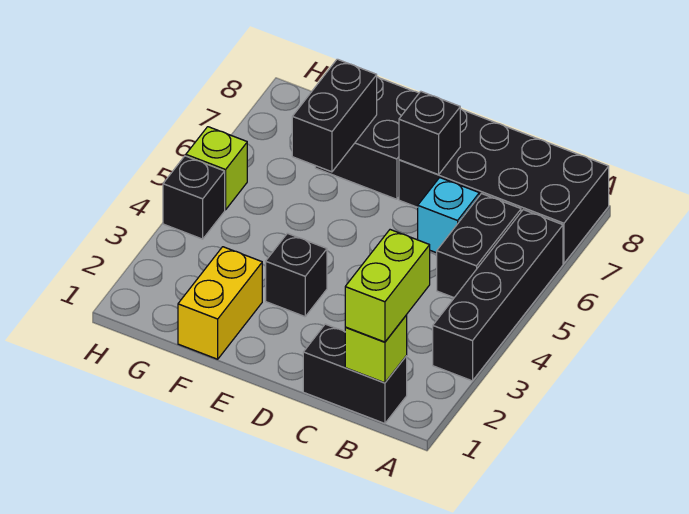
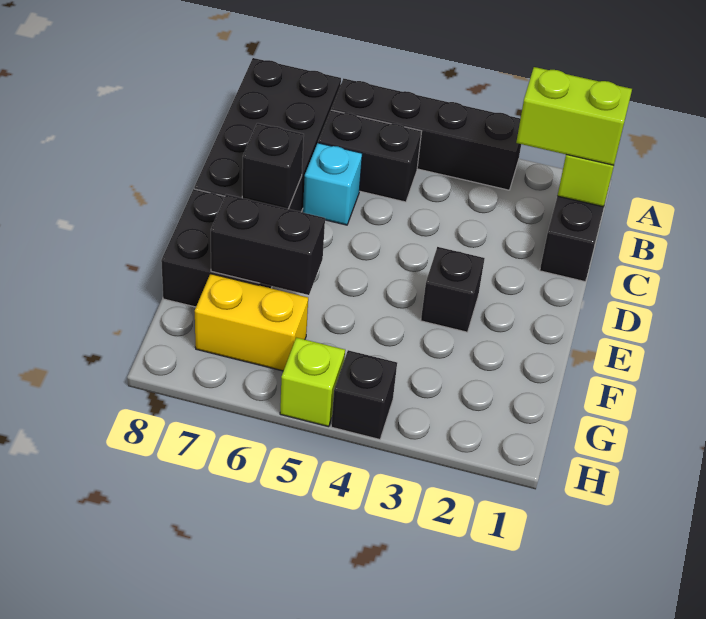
yellow brick F1:F2 level 1 -> yellow brick G6:G7 level 1

